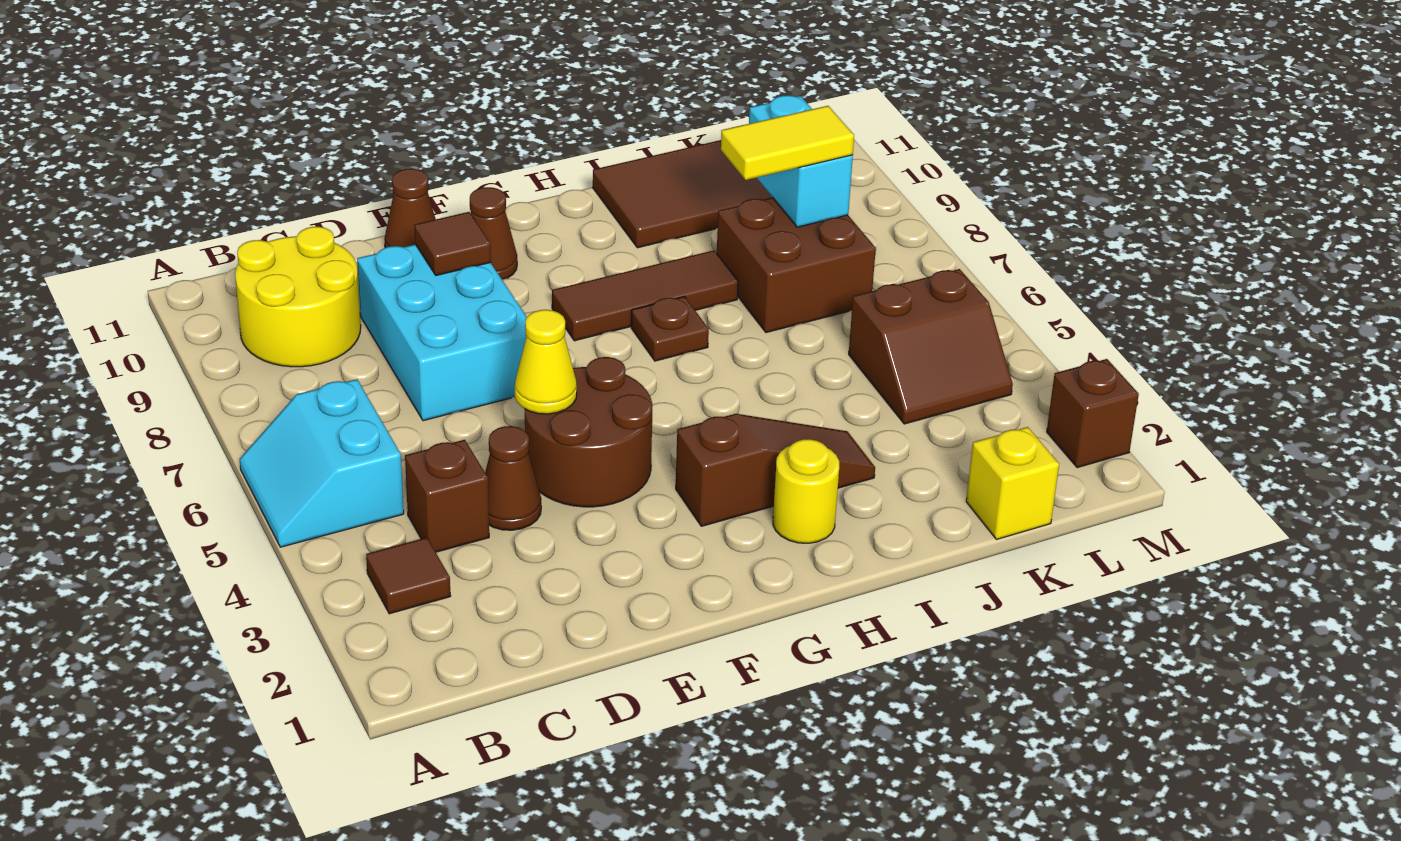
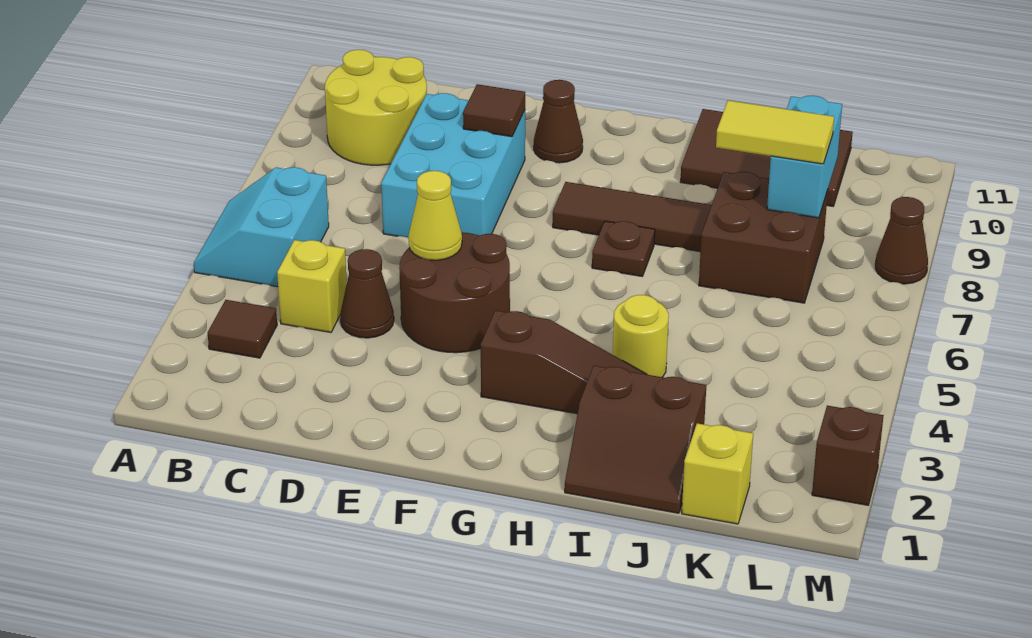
brown brick C4 level 1 -> yellow brick C4 level 1
brown cone E11 level 1 -> brown cone M8 level 1
yellow round brick H2 level 1 -> yellow round brick I4 level 1
brown slope K4:L5 level 1 top 5 -> brown slope I1:J2 level 1 top 2

